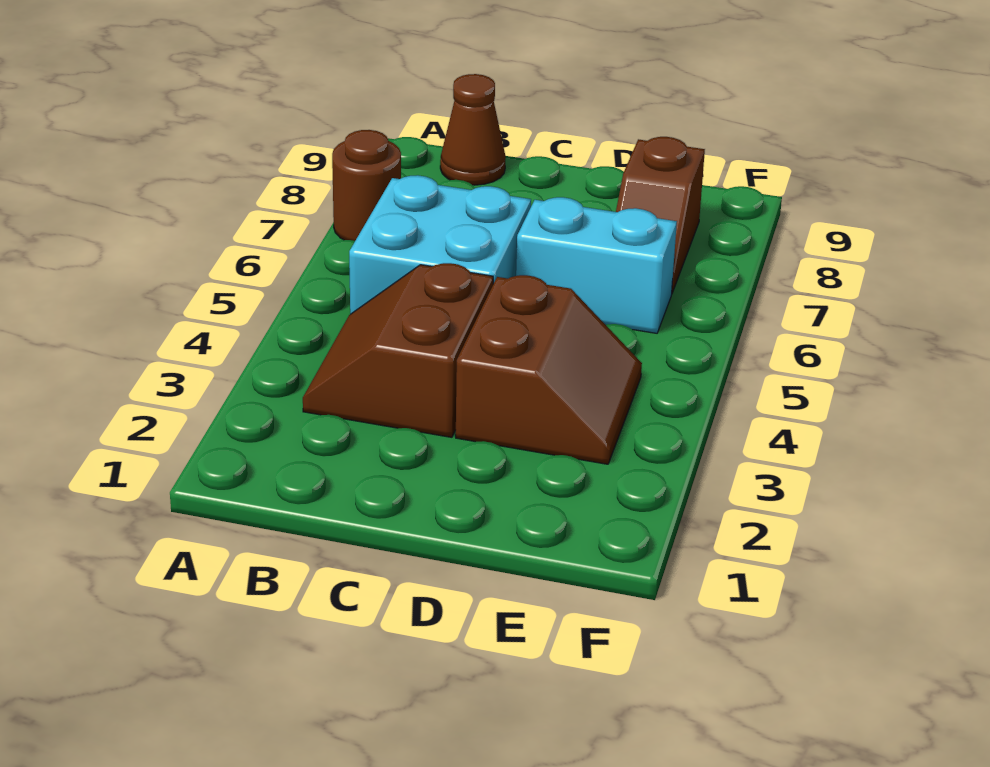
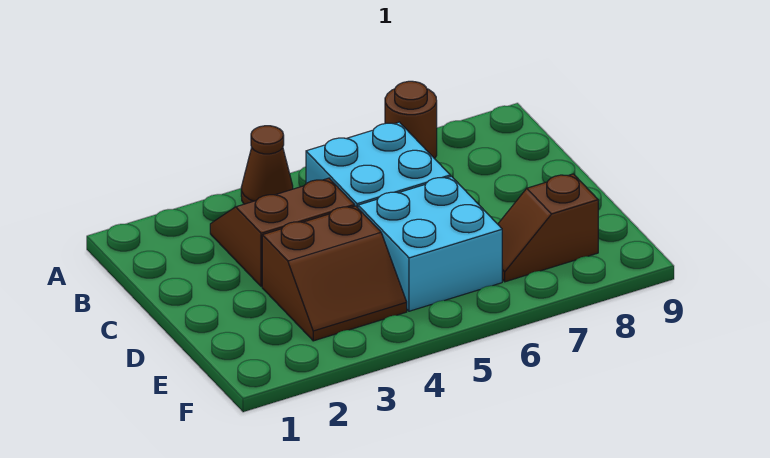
brown cone B9 level 1 -> brown cone A4 level 1
cyan brick D6:E6 level 1 -> cyan brick D5:E6 level 1

